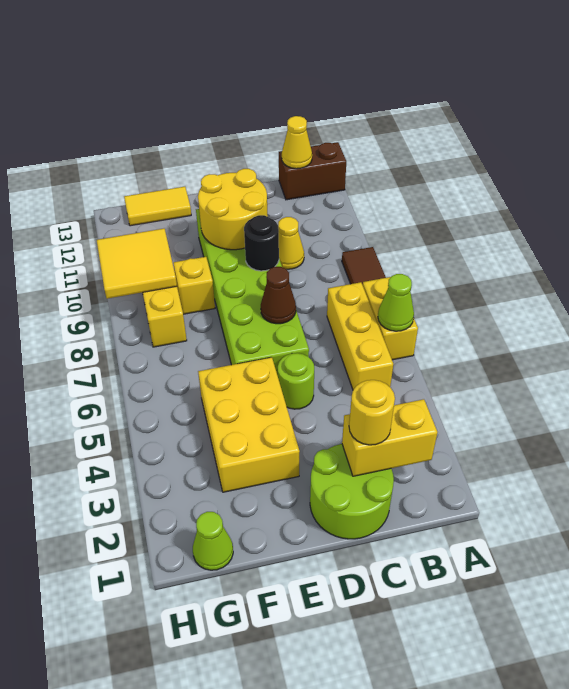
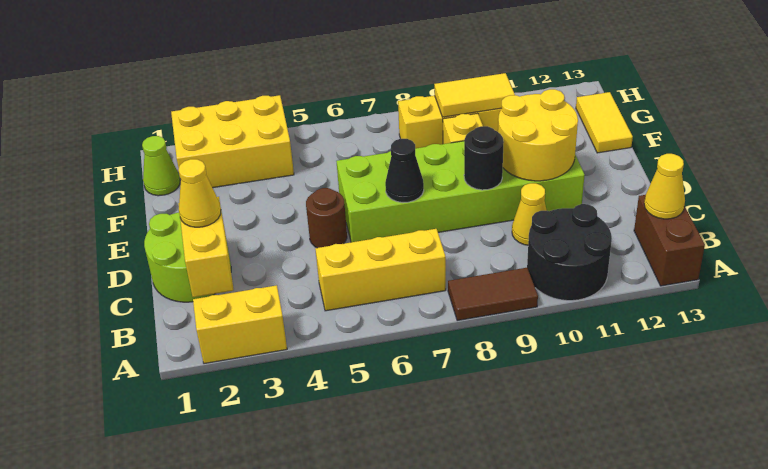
yellow brick A6:A7 level 1 -> yellow brick A2:A3 level 1
lime cone A6 level 2 -> none
none -> black round brick A10:B11 level 1
yellow round brick C2 level 3 -> yellow cone C2 level 3
lime round brick D5 level 1 -> brown round brick D5 level 1
brown cone D7 level 2 -> black cone D7 level 2
yellow brick E3:F5 level 1 -> yellow brick G2:H4 level 1
yellow tile G9:H10 level 2 -> yellow tile G9:G10 level 2

